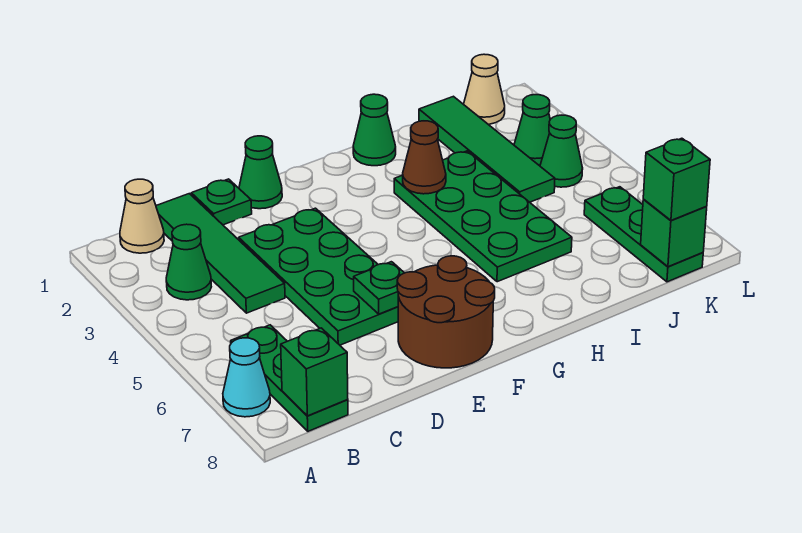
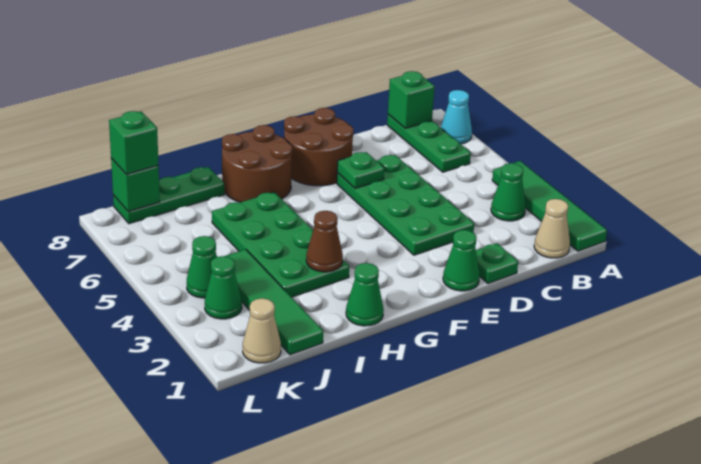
green tile C1:C4 level 1 -> green tile A1:A4 level 1
none -> brown round brick G7:H8 level 1
green plate K6:K8 level 1 -> green plate I8:K8 level 1

